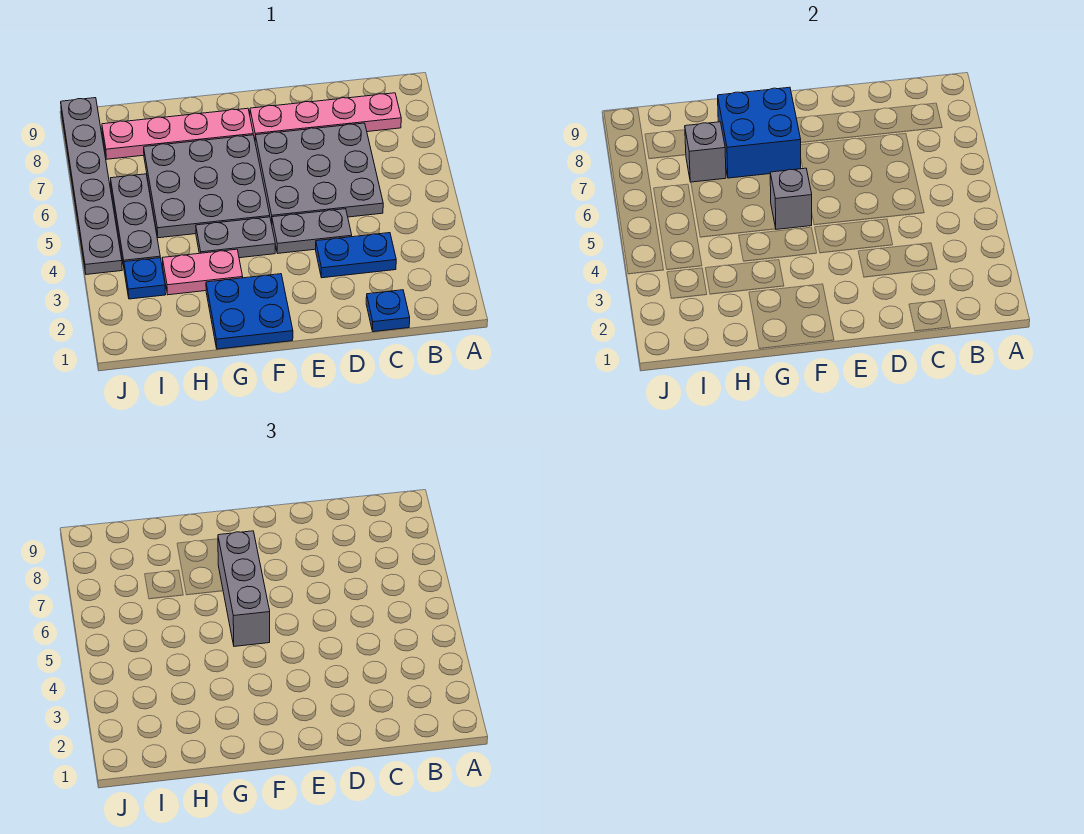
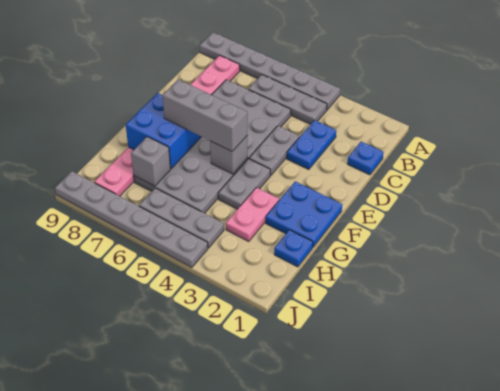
none -> grey plate A4:A9 level 1
none -> grey plate B4:B6 level 1
blue plate I3 level 1 -> blue plate H1 level 1

